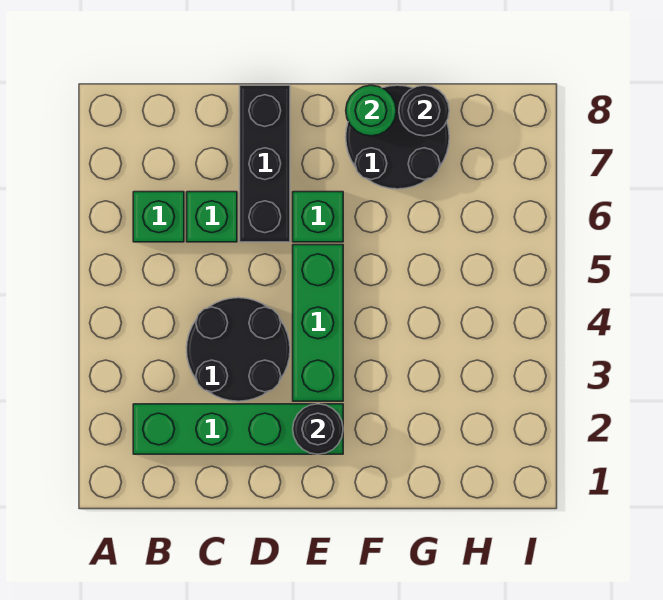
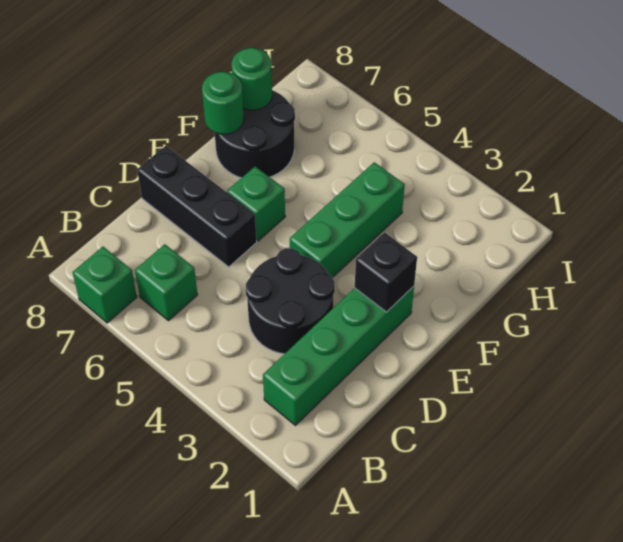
green brick C6 level 1 -> green brick A7 level 1
black round brick E2 level 2 -> black brick E2 level 2
green brick E3:E5 level 1 -> green brick E4:G4 level 1
black round brick G8 level 2 -> green round brick G8 level 2

